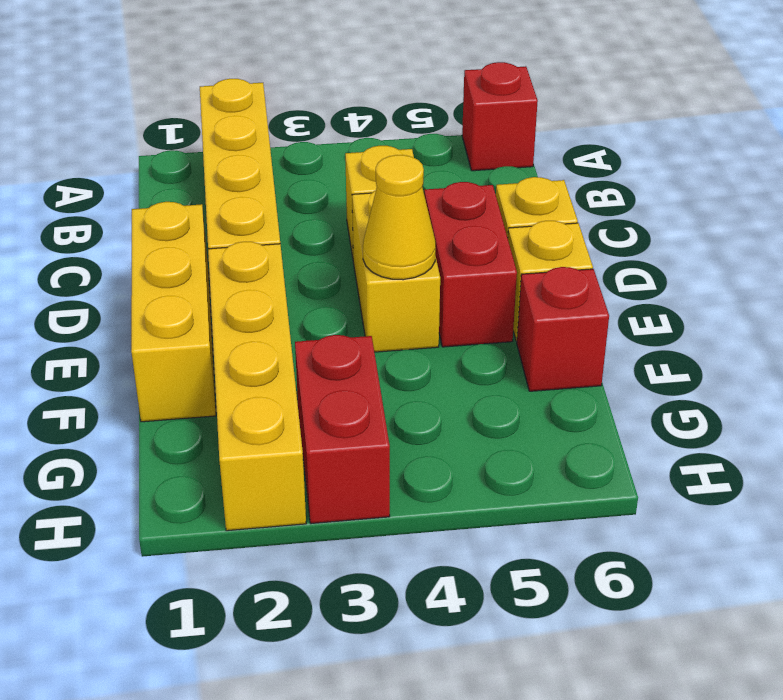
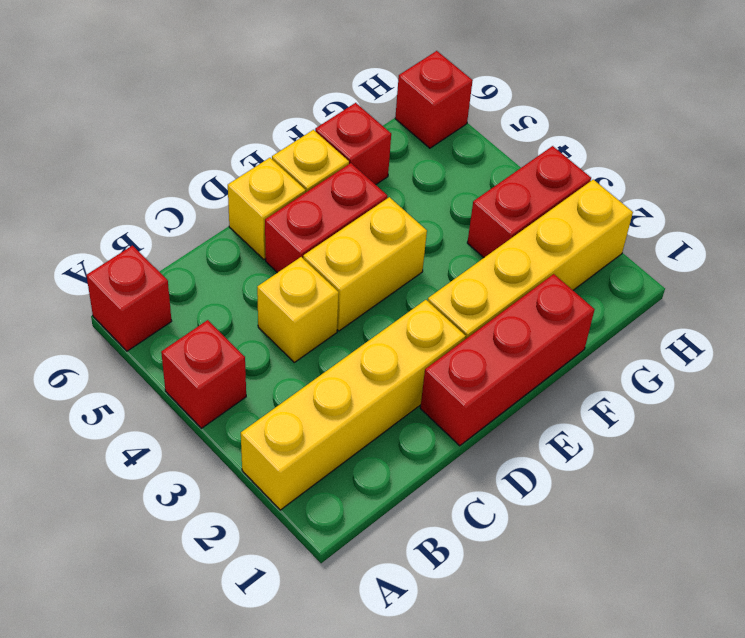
none -> red brick A4 level 1
yellow brick D1:F1 level 1 -> red brick D1:F1 level 1
yellow cone E4 level 2 -> none
none -> red brick H6 level 1

